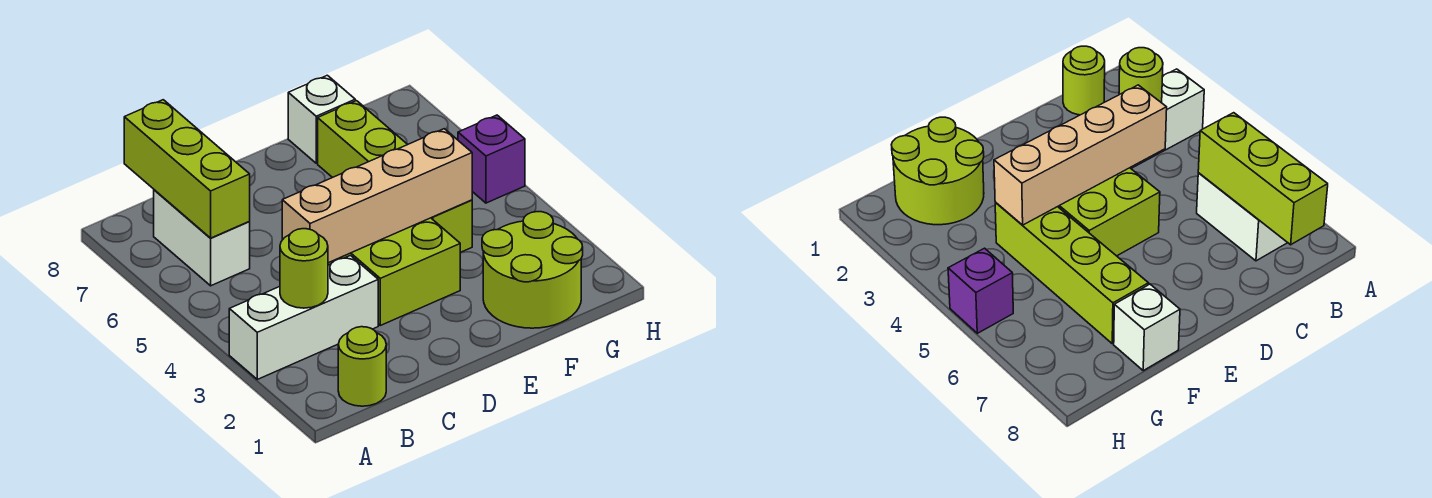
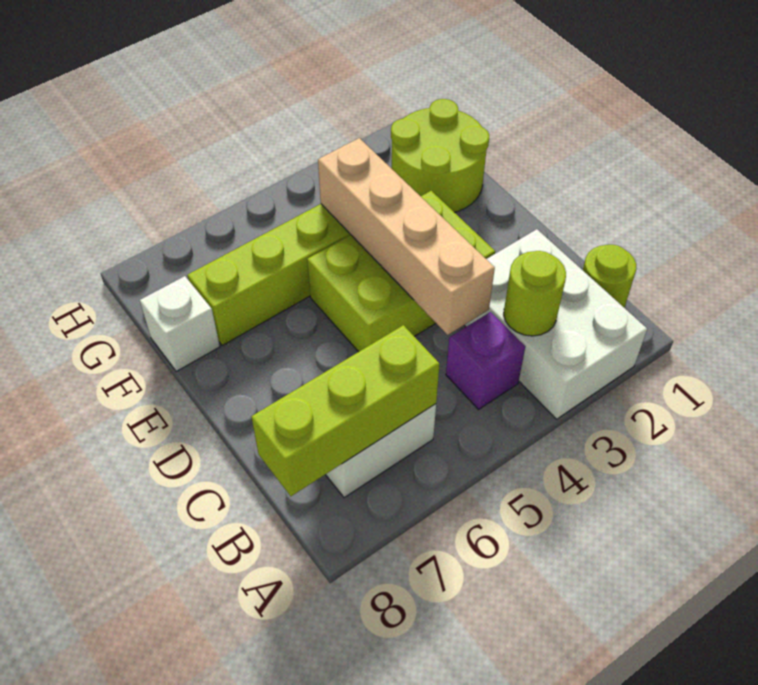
white brick A3:C3 level 1 -> white brick A2:C3 level 1
purple brick H5 level 1 -> purple brick B4 level 1

